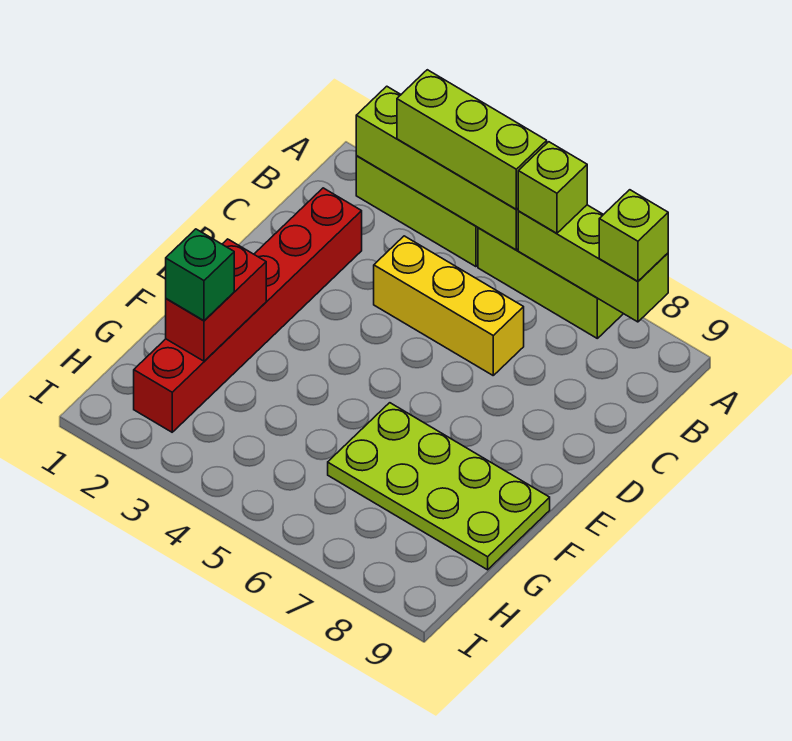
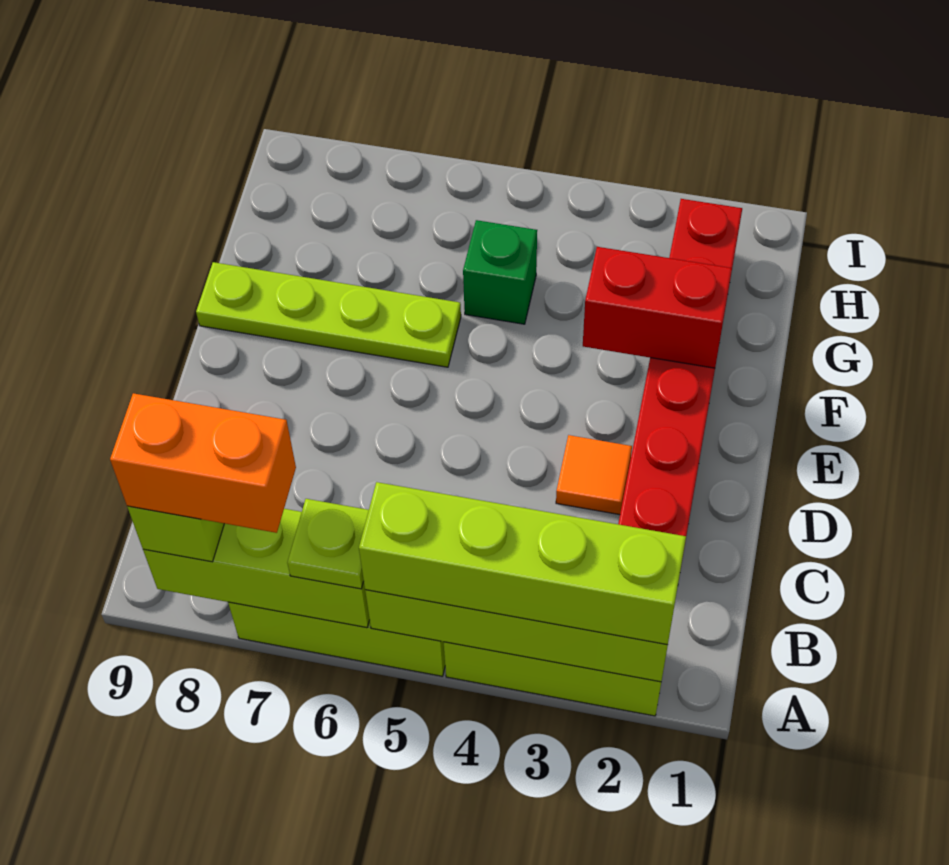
lime brick A3:A5 level 3 -> lime brick A2:A5 level 3
lime brick A6 level 3 -> lime plate A6 level 3
none -> orange brick A7:A8 level 4
yellow brick C4:C6 level 1 -> none
none -> orange tile D3 level 1
red brick F2:G2 level 2 -> red brick F2:F3 level 2
lime plate F6:G9 level 1 -> lime plate F6:F9 level 1
green brick G2 level 3 -> green brick G5 level 1

